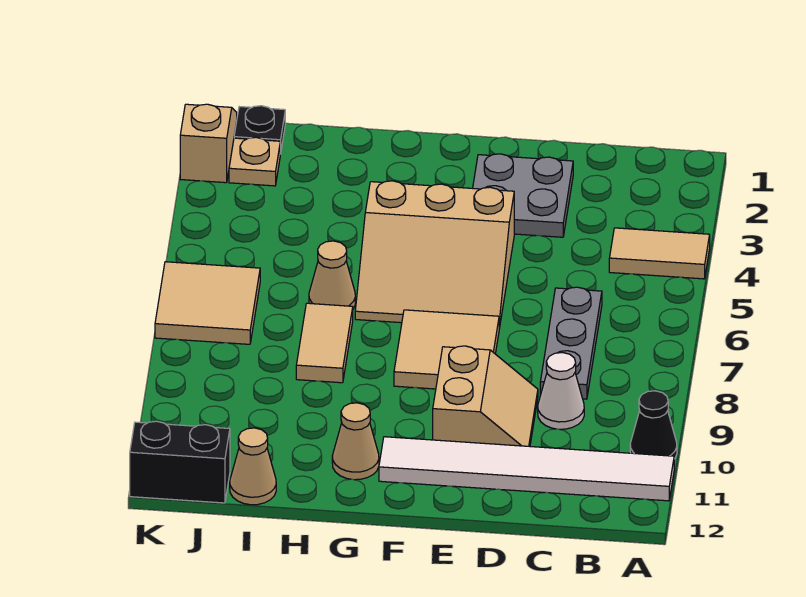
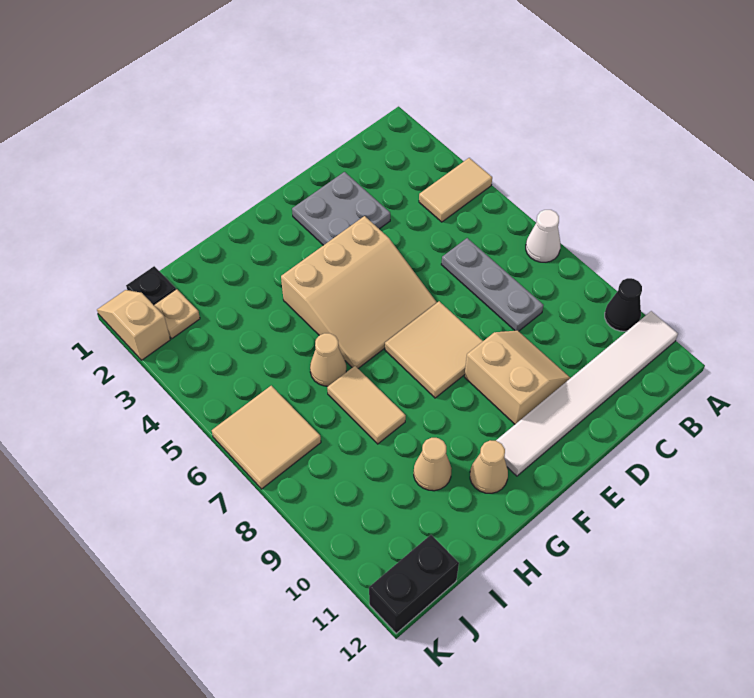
white cone C9 level 1 -> white cone A7 level 1
tan cone I12 level 1 -> tan cone H10 level 1

